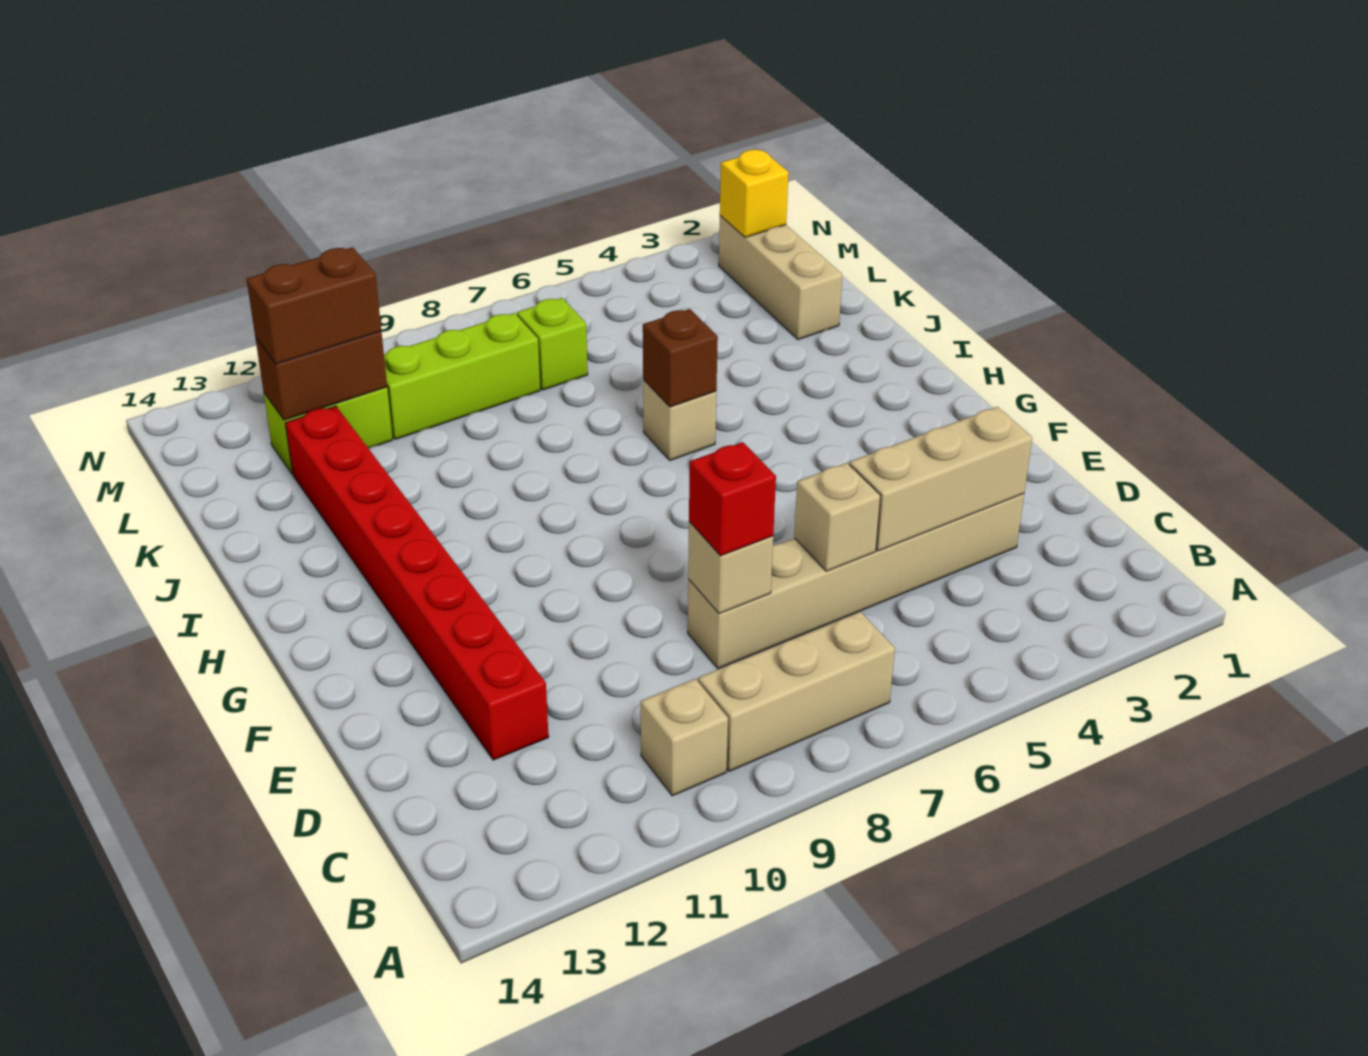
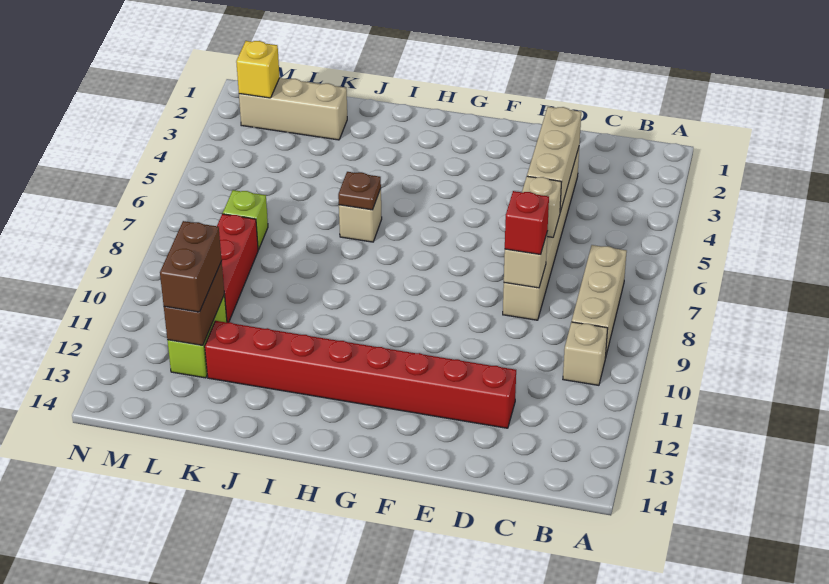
brown brick I6 level 2 -> brown plate I6 level 2
lime brick L8:L10 level 1 -> red brick L8:L10 level 1

